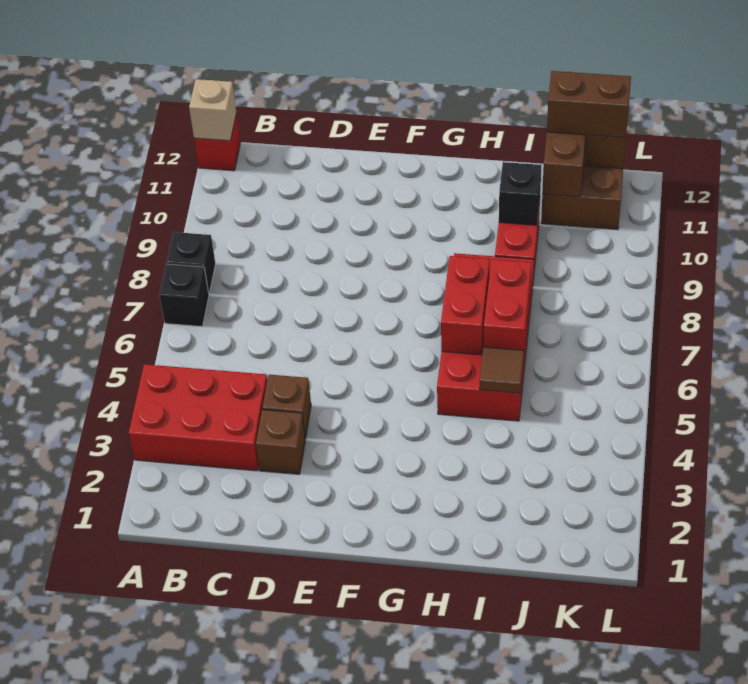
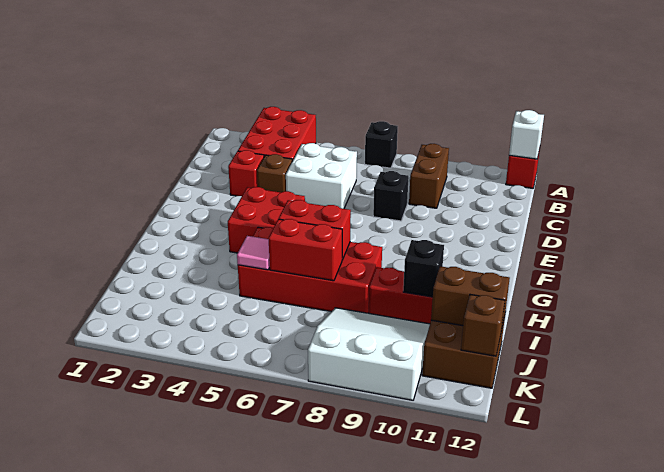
black brick A8 level 1 -> black brick D8 level 1
tan brick A12 level 2 -> white brick A12 level 2
none -> white brick C5:D6 level 1
brown brick D3 level 1 -> red brick D3 level 1
none -> red brick F4:G5 level 1
brown tile I5 level 2 -> pink tile I5 level 2
none -> white slope J8:L10 level 1 top L
brown brick J12:K12 level 3 -> brown brick B9:C9 level 1

